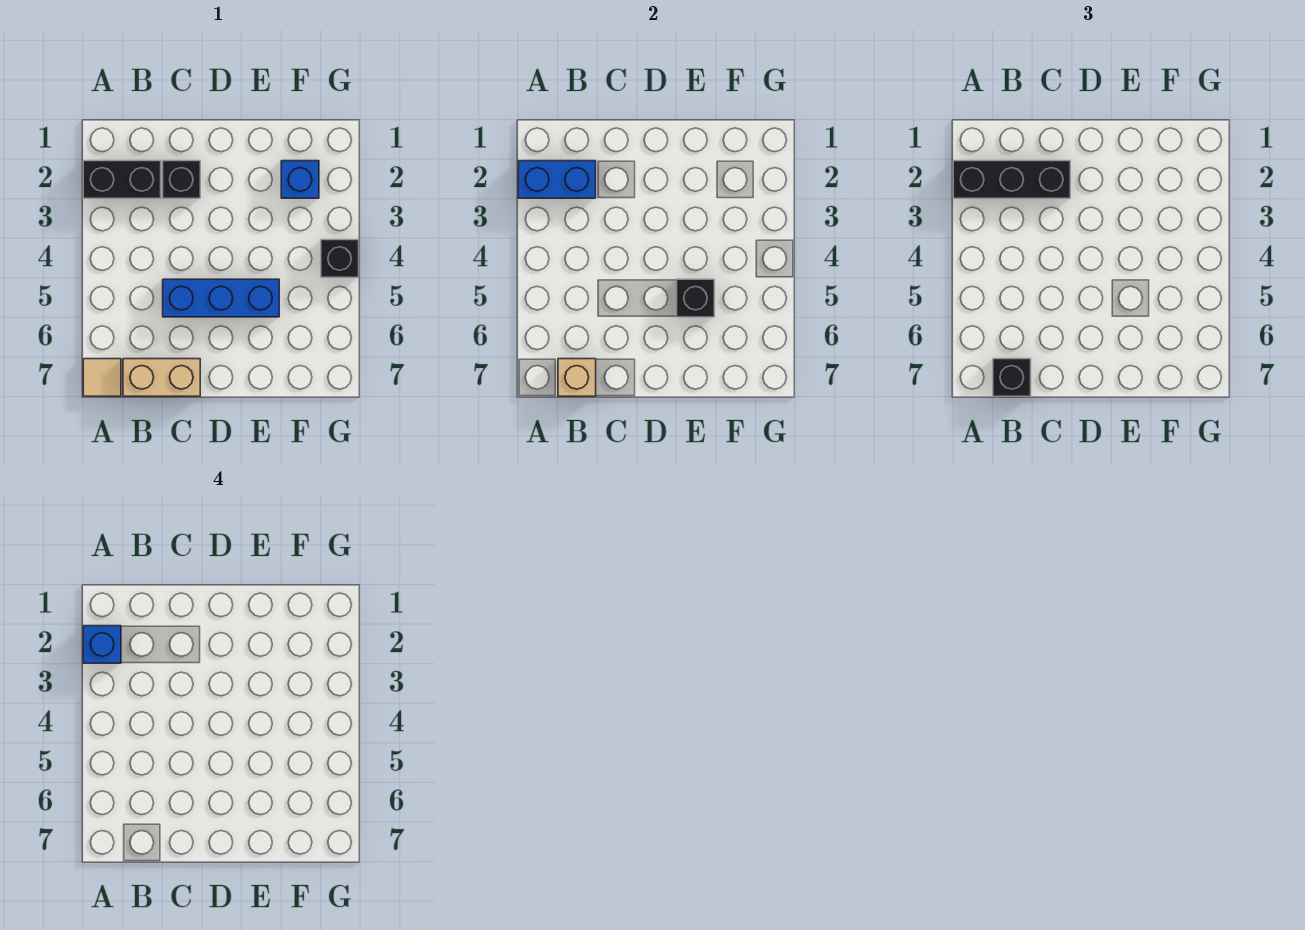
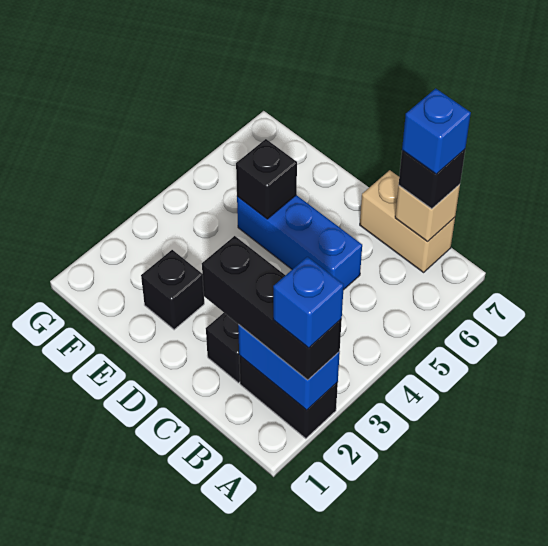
tan tile A7 level 1 -> none
blue brick F2 level 1 -> blue brick B7 level 4
black brick G4 level 1 -> black brick E2 level 1

